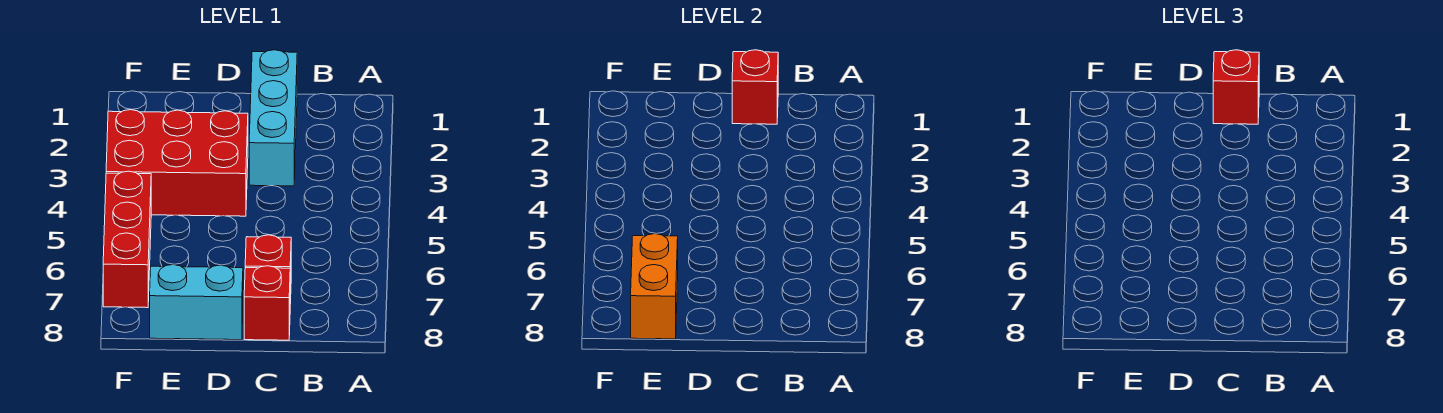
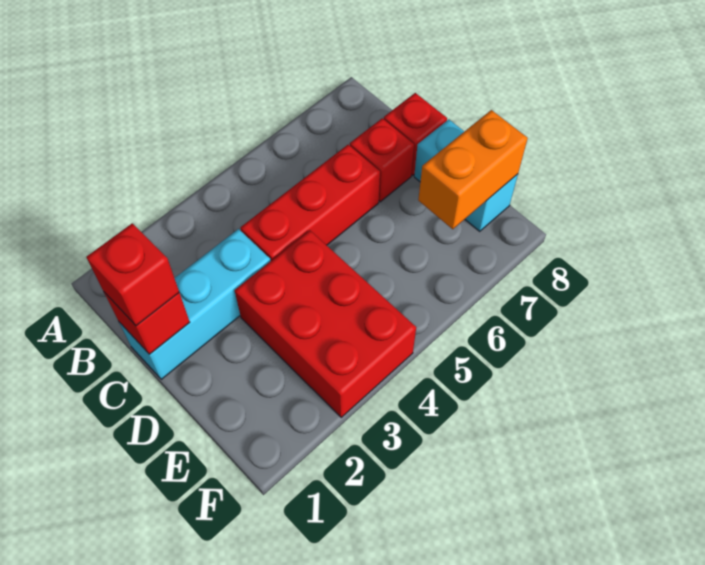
red brick F5:F7 level 1 -> red brick C4:C6 level 1

